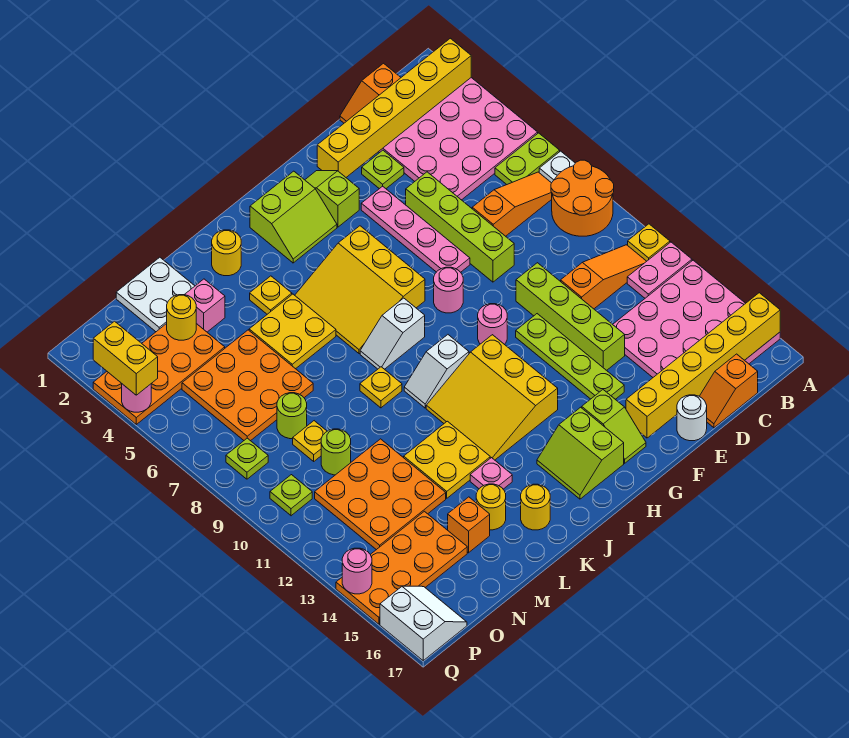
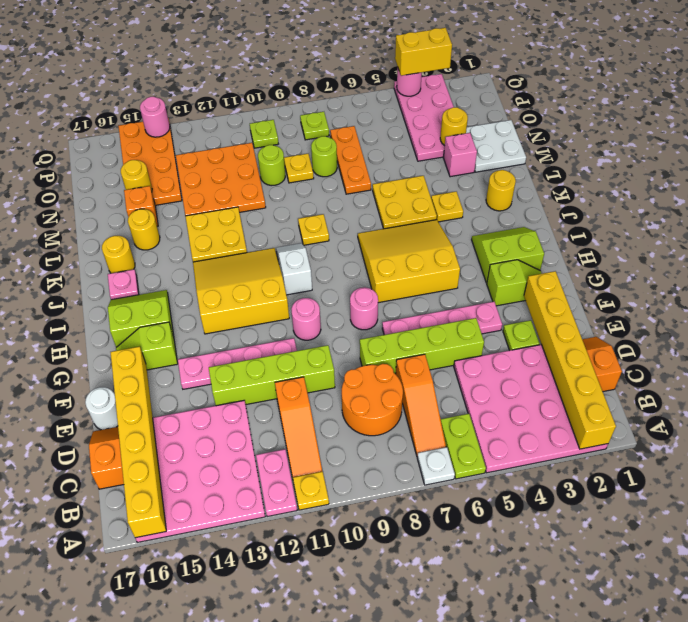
orange round brick A8:B9 level 1 -> orange round brick C8:D9 level 1
lime plate F11:F14 level 1 -> pink plate F11:F14 level 1
lime slope H2:I3 level 1 top 2 -> lime slope H2:I3 level 1 top H
white slope I8:J8 level 1 top I -> none
pink plate K14 level 1 -> pink plate J16 level 1
orange plate M5:O7 level 1 -> orange plate M7:O7 level 1
orange plate N3:Q4 level 1 -> pink plate N3:Q4 level 1
none -> yellow round brick N15 level 2
white slope P16:Q17 level 1 top Q -> none

